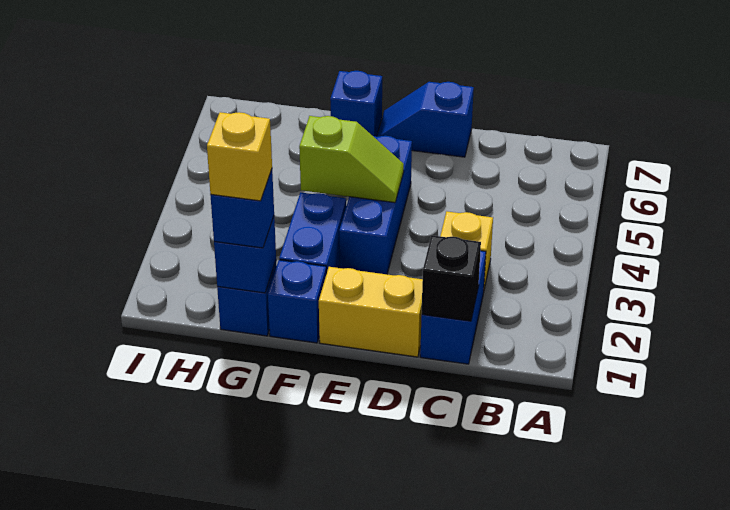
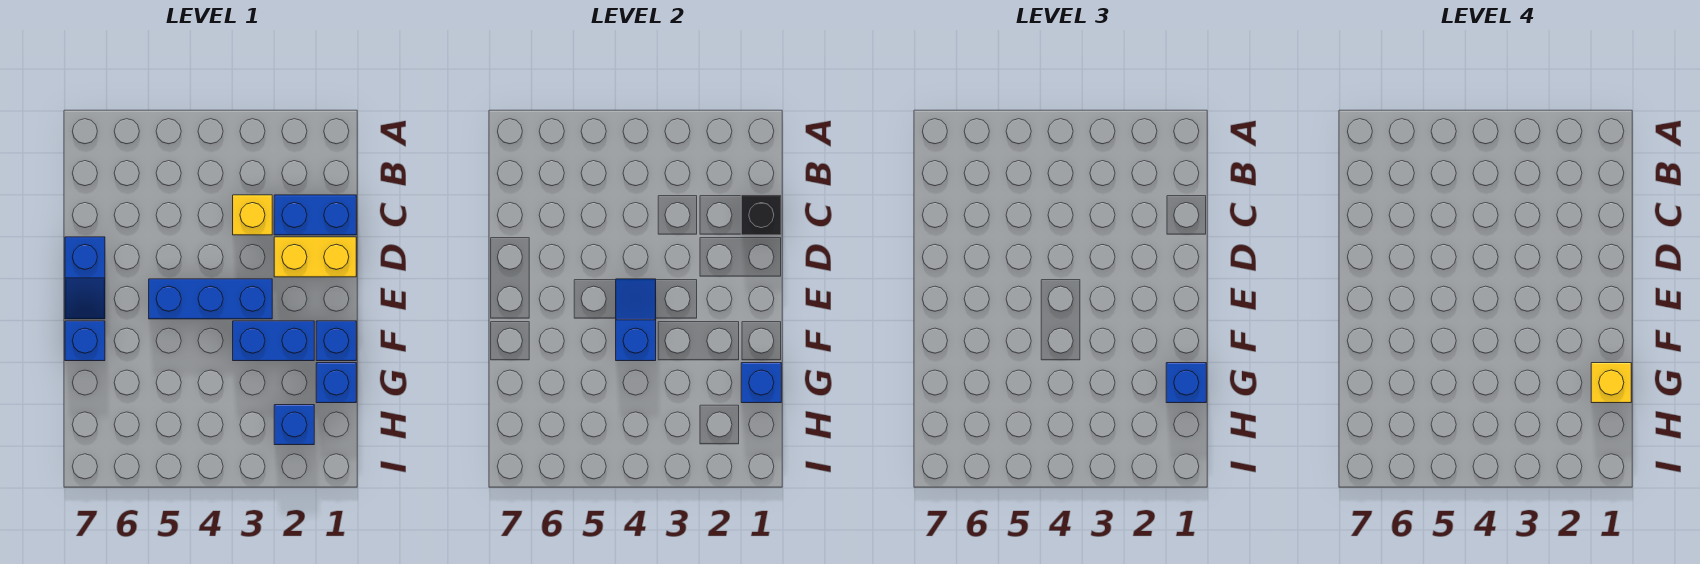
yellow brick D1:E1 level 1 -> yellow brick D1:D2 level 1
lime slope E4:F4 level 2 top F -> blue slope E4:F4 level 2 top F
none -> blue brick H2 level 1

